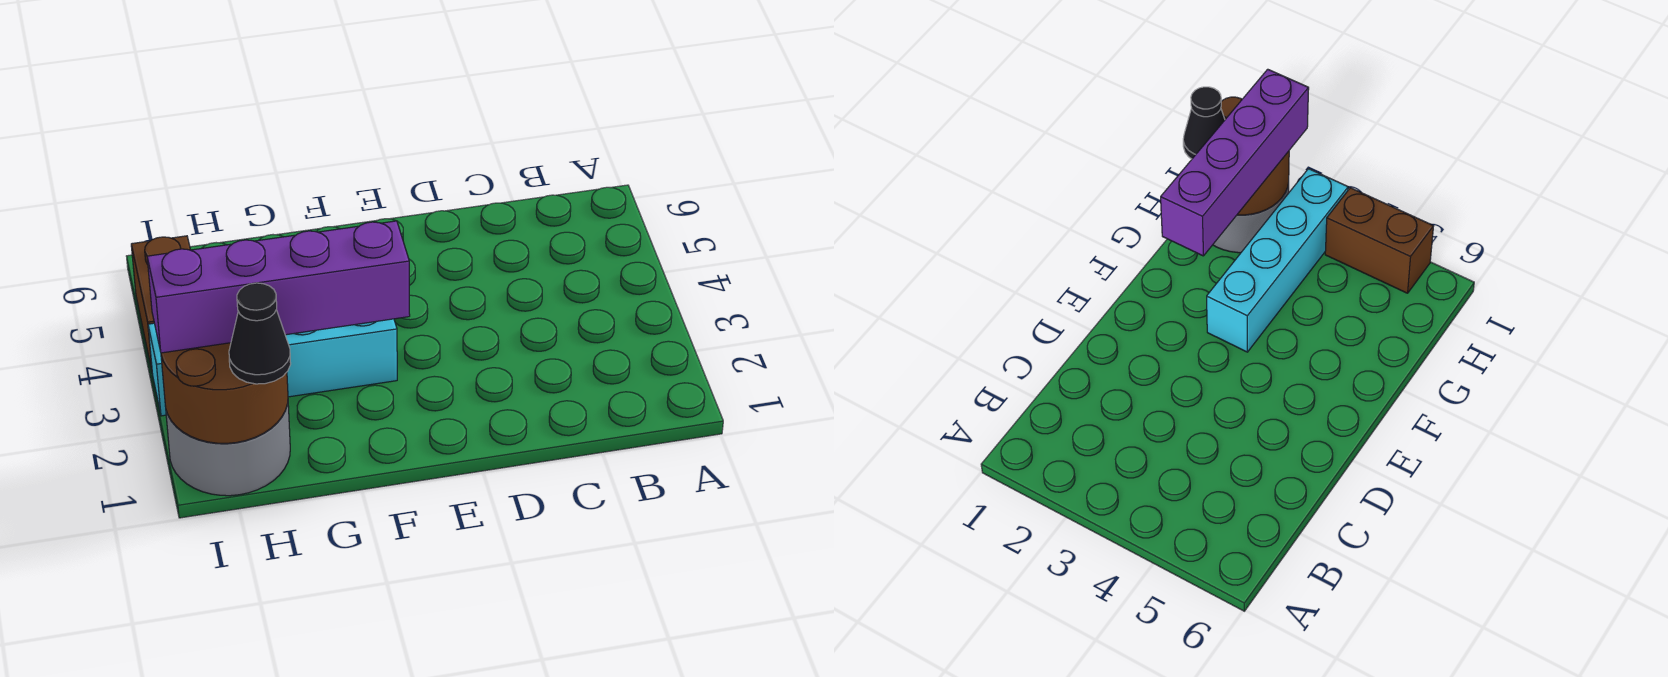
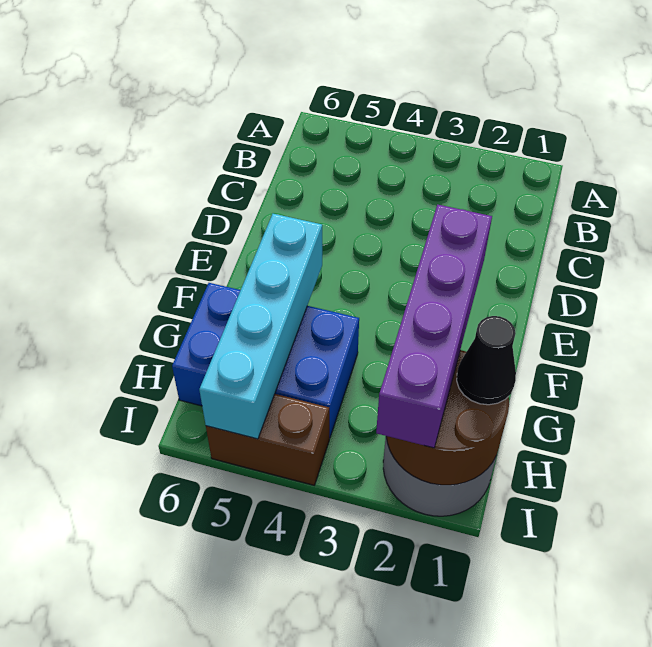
cyan brick F3:I3 level 1 -> cyan brick F5:I5 level 2
none -> blue brick G4:H6 level 1

